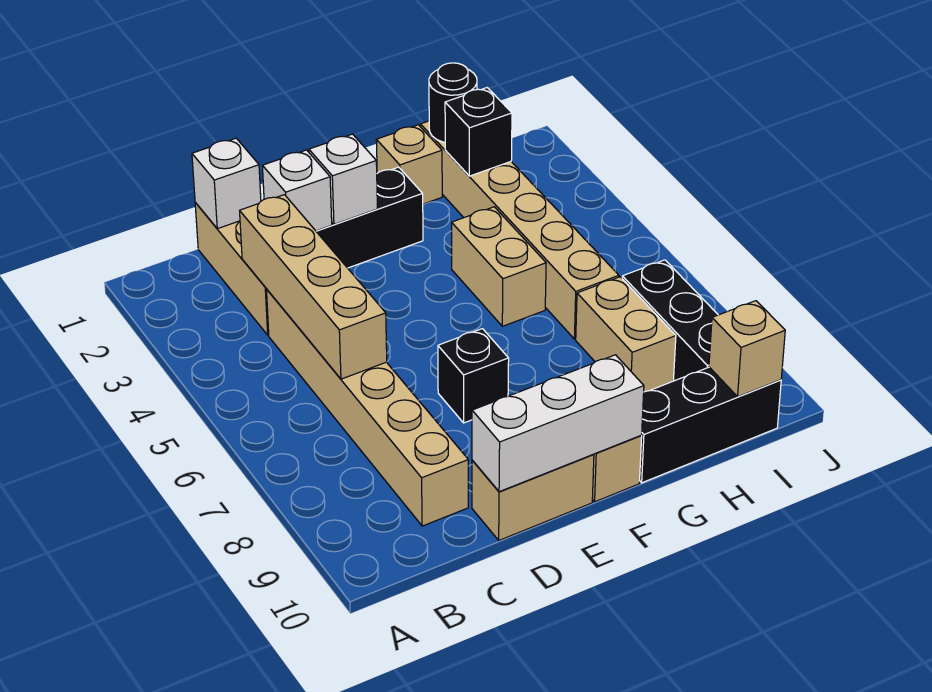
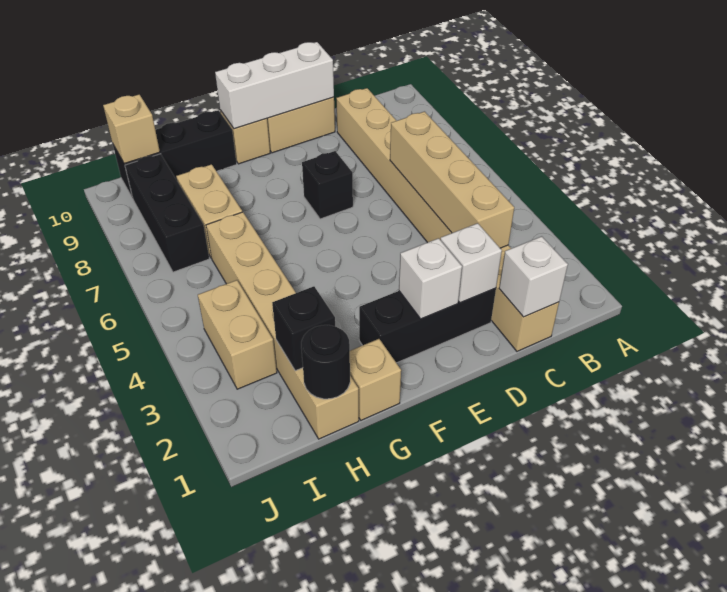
tan brick G4:G5 level 1 -> tan brick I3:I4 level 1

